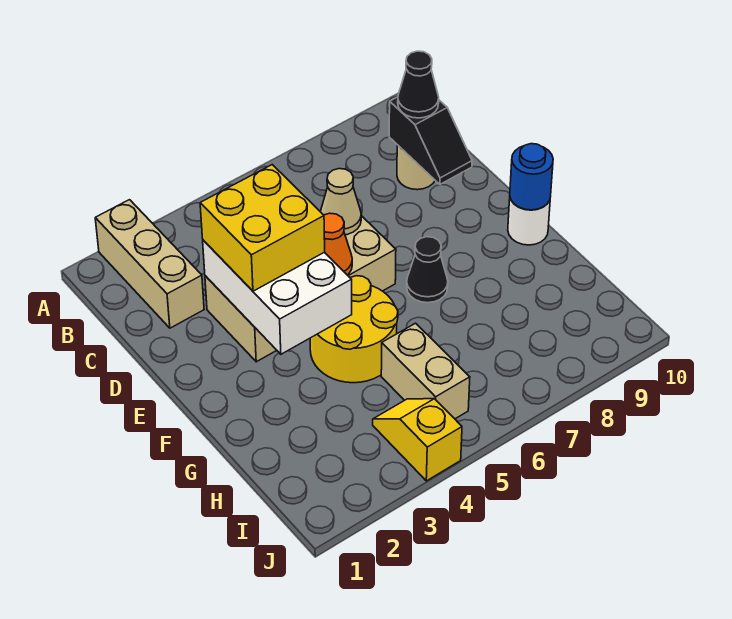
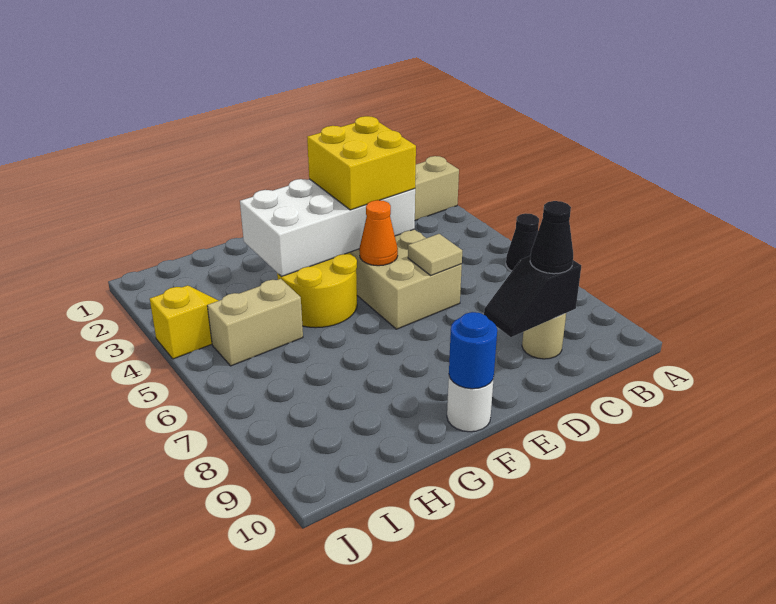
white brick D3:F4 level 2 -> white brick D3:G4 level 2
tan cone D6 level 2 -> tan tile D6 level 2
black cone F7 level 1 -> black cone A6 level 1

